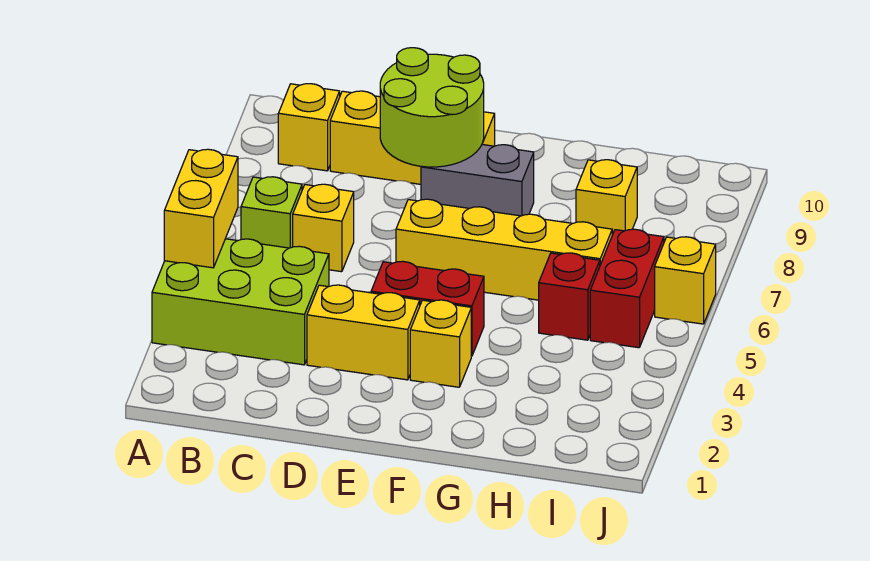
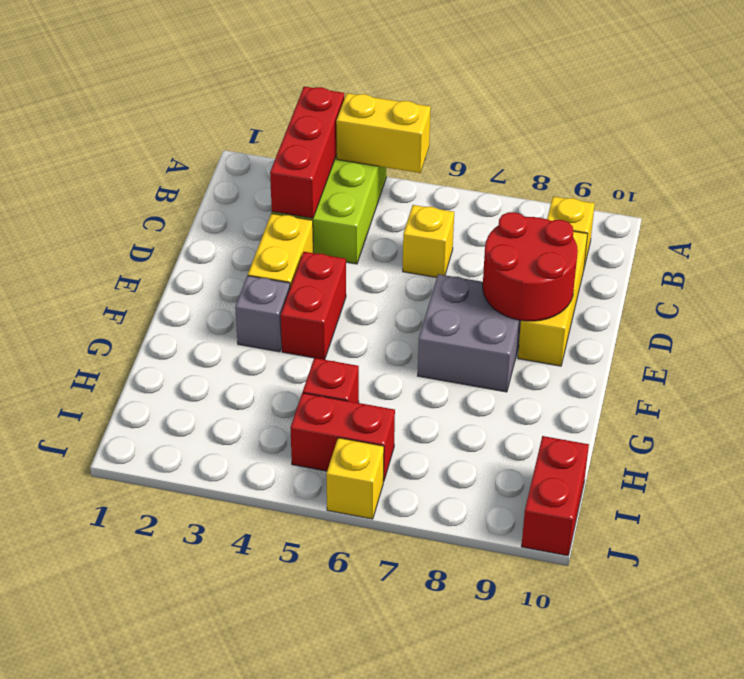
none -> red brick A3:C3 level 2
lime brick B6 level 1 -> none
lime round brick D8:E9 level 2 -> red round brick D8:E9 level 2
yellow brick E6:H6 level 1 -> none
grey brick E8:F8 level 1 -> grey brick E7:F8 level 1
yellow brick F3 level 1 -> grey brick F3 level 1
yellow brick H8 level 1 -> none
none -> red brick I10:J10 level 1

